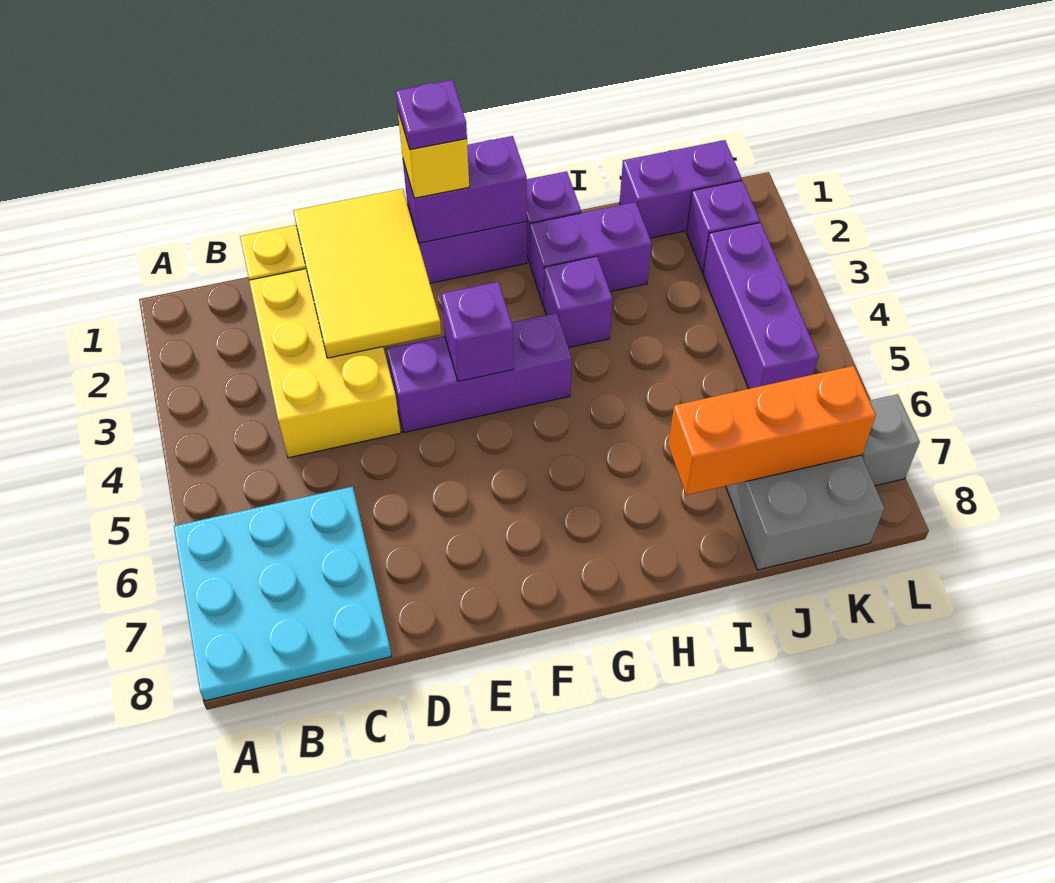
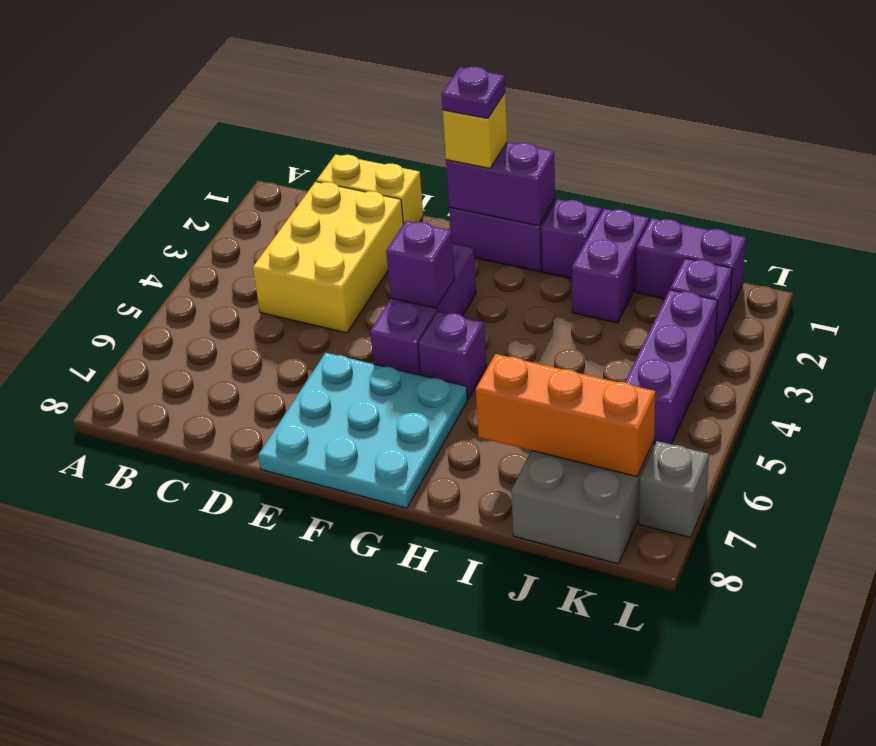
cyan plate A6:C8 level 1 -> cyan plate E6:G8 level 1
yellow tile D1:E3 level 2 -> none
purple brick E4:G4 level 1 -> purple brick F3:F5 level 1
purple brick H2:I2 level 1 -> purple brick I1:I2 level 1
purple brick H3 level 1 -> purple brick G5 level 1

